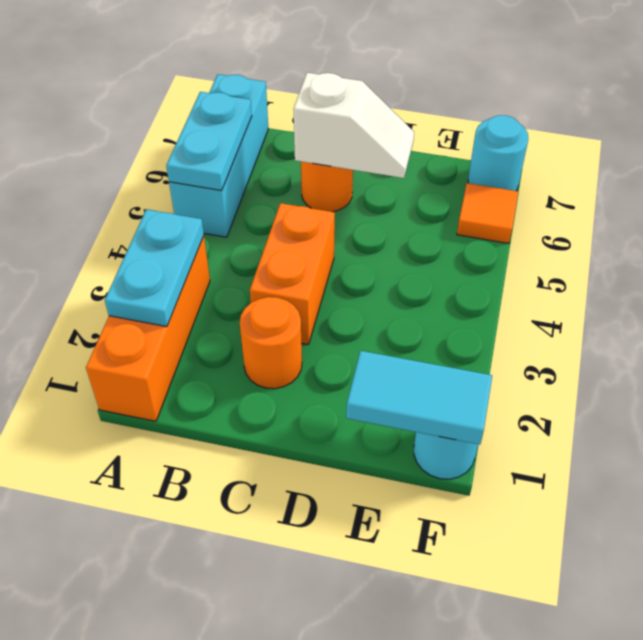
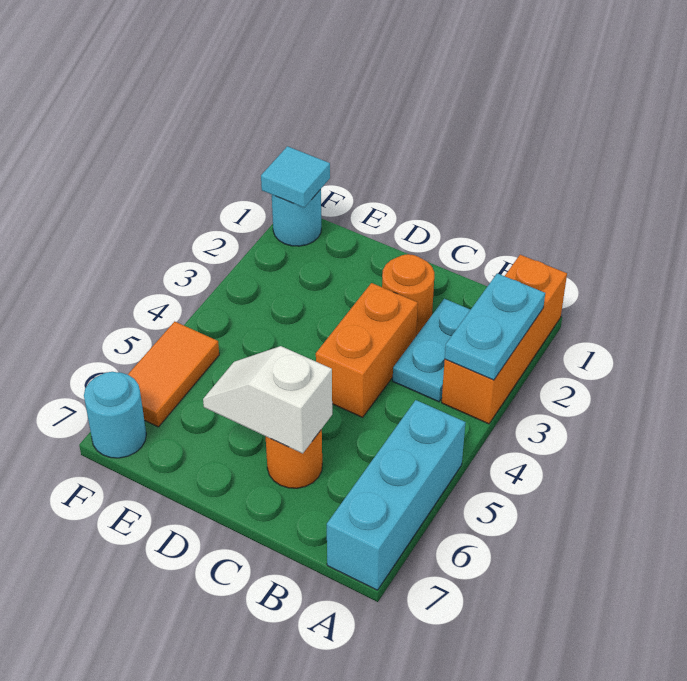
cyan plate A5:A6 level 2 -> cyan plate B2:B3 level 1
cyan tile E1:F1 level 2 -> cyan tile F1 level 2
orange tile F6 level 1 -> orange tile F5:F6 level 1

